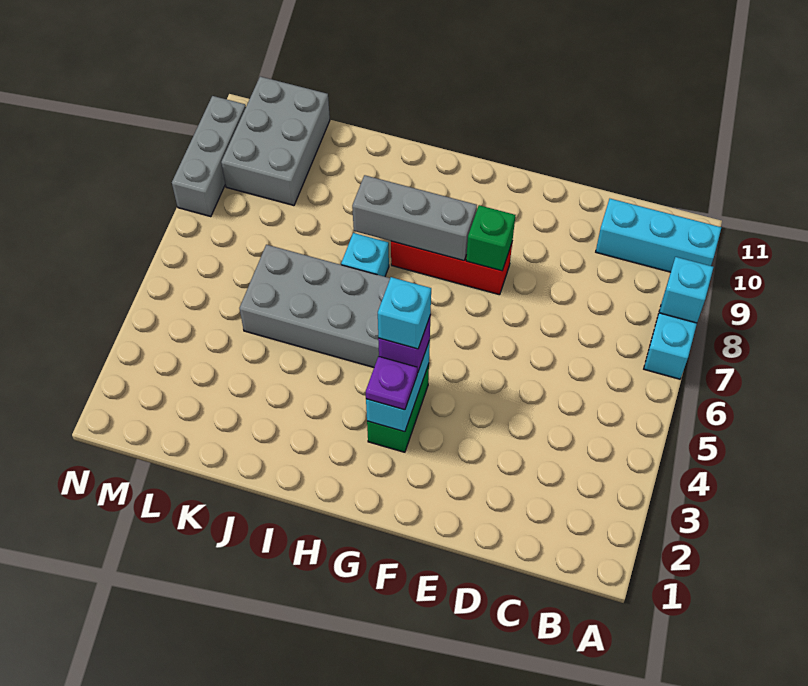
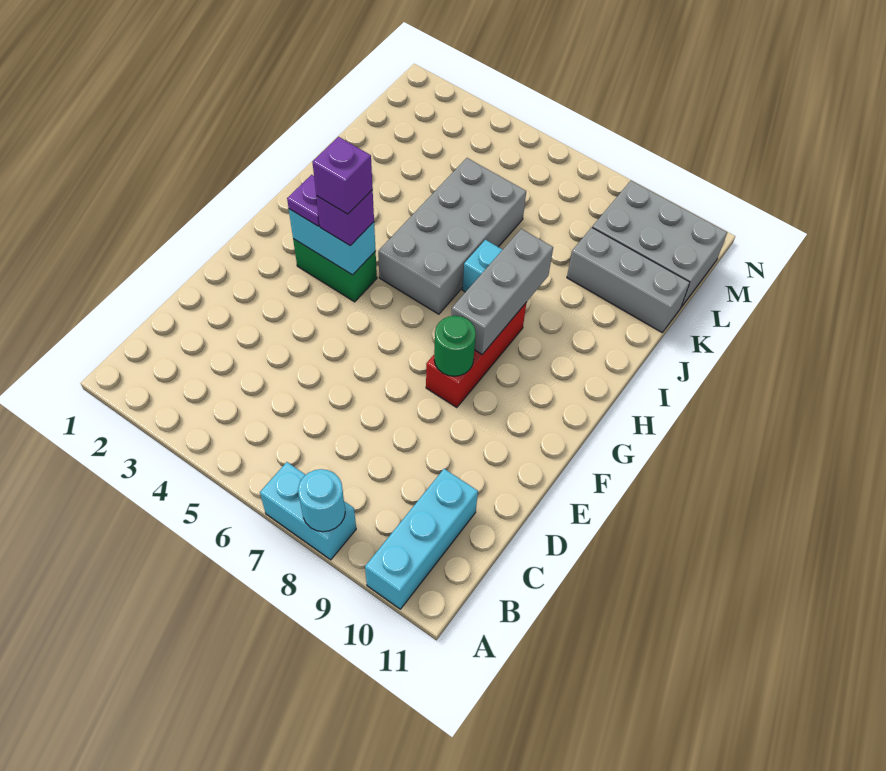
cyan brick A8 level 2 -> cyan round brick A8 level 2
green brick F8 level 2 -> green round brick F8 level 2
cyan brick G4 level 4 -> purple brick G4 level 4
grey brick N8:N10 level 1 -> grey brick K9:K11 level 1

